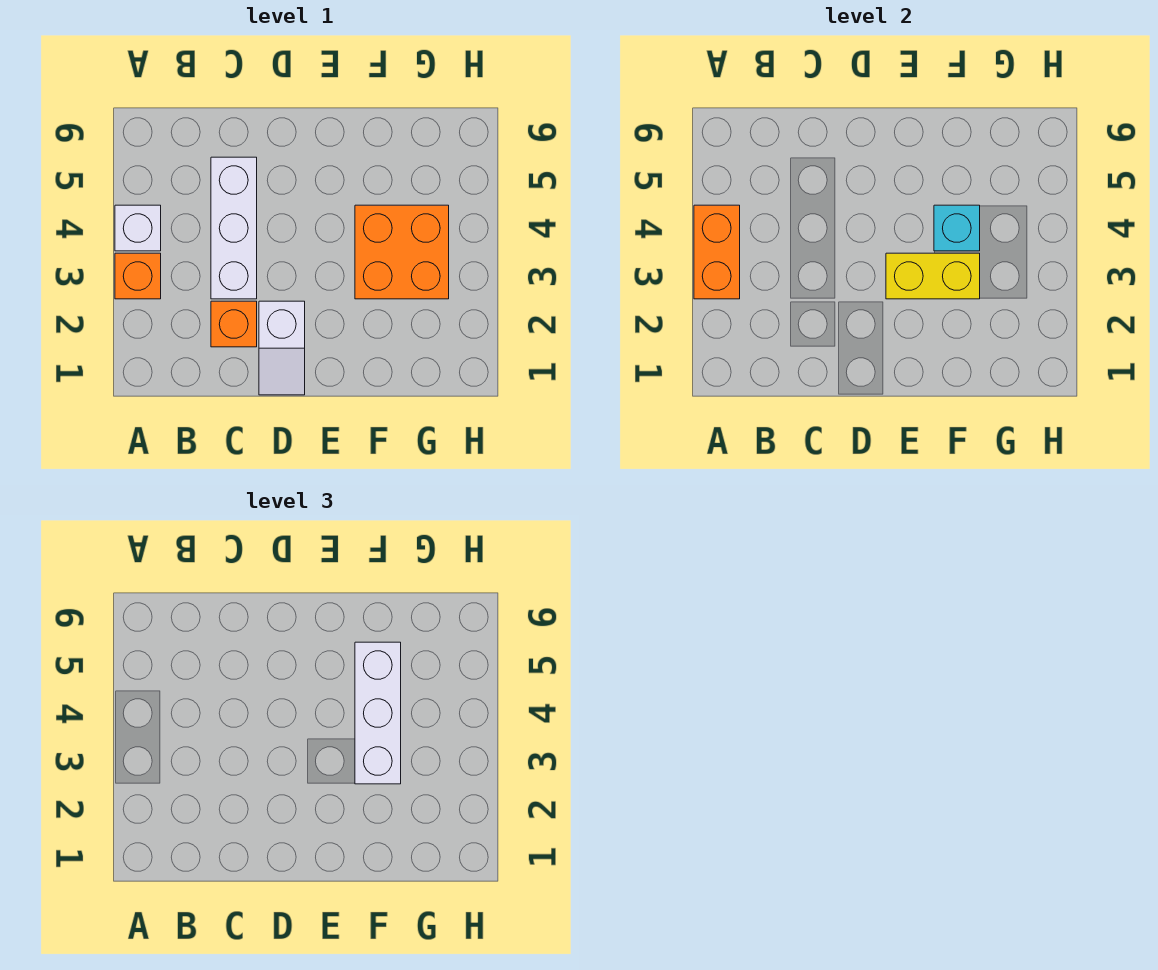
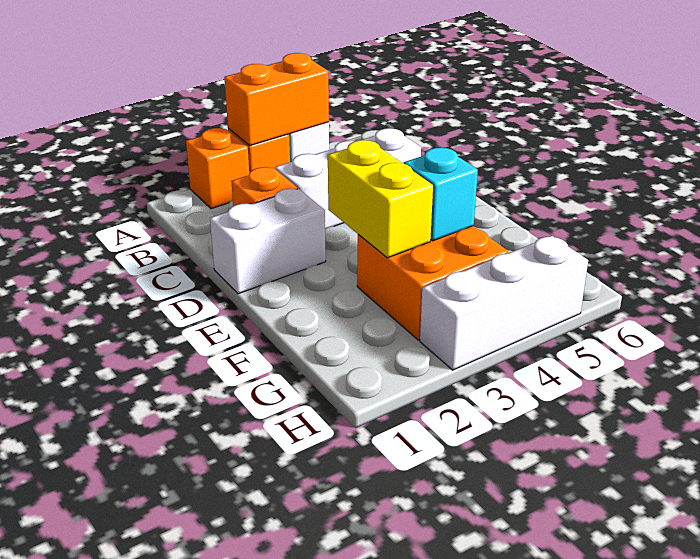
none -> orange brick A2 level 1
white slope D1:D2 level 1 top 2 -> white brick D1:D2 level 1
white brick F3:F5 level 3 -> white brick H3:H5 level 1

